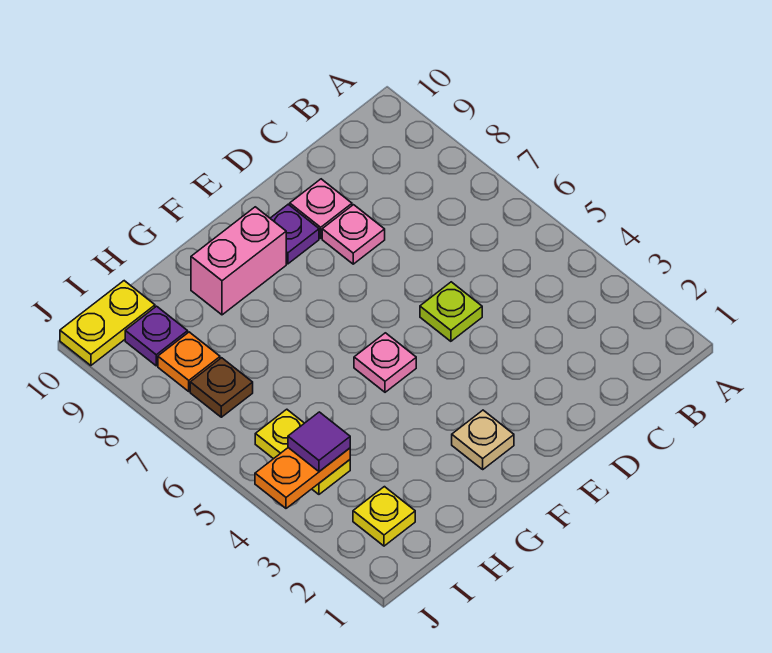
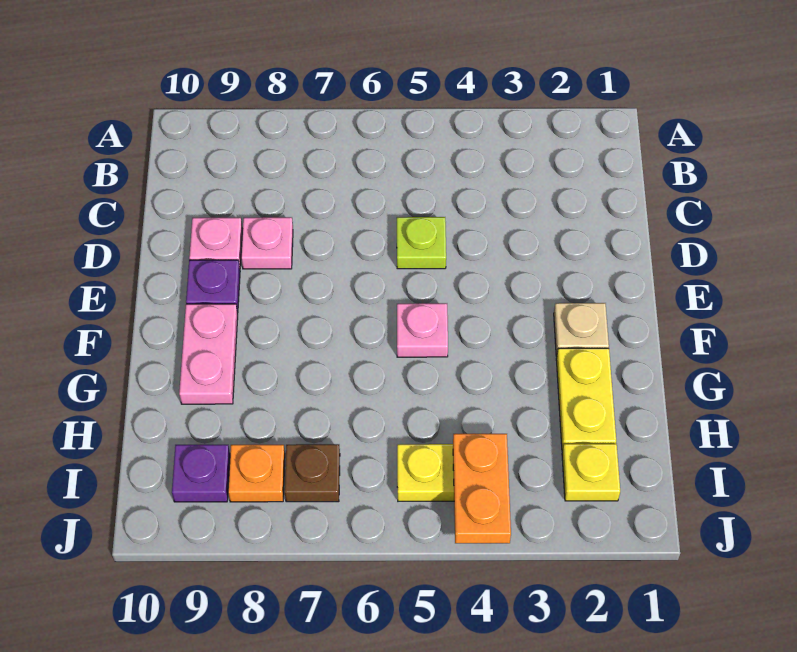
pink brick F9:G9 level 1 -> pink plate F9:G9 level 1
purple tile I4 level 3 -> none
yellow plate I10:J10 level 1 -> yellow plate G2:H2 level 1

